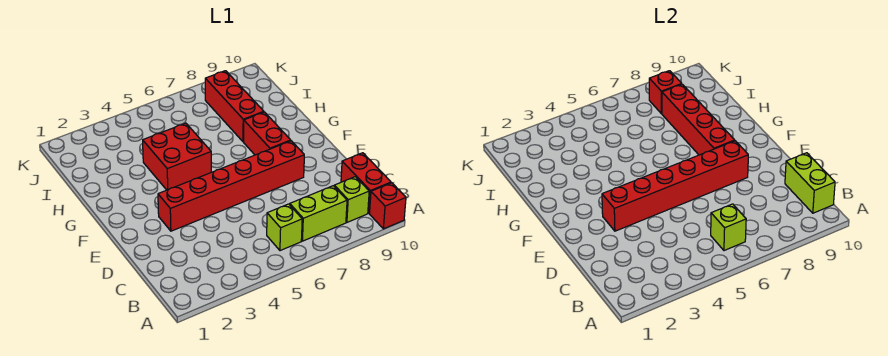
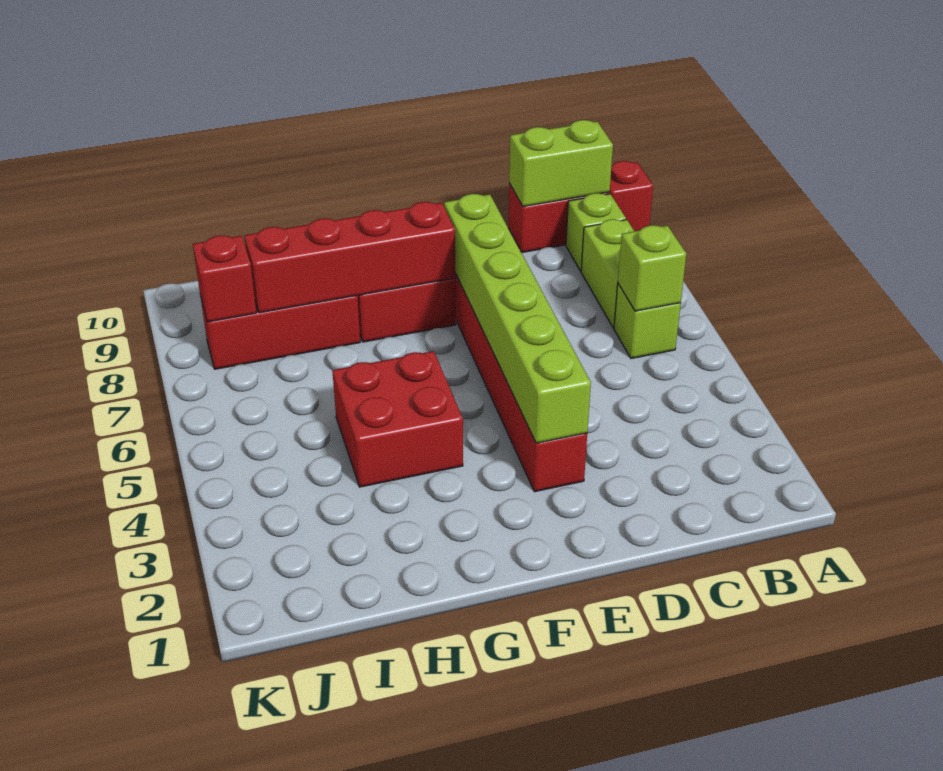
red brick E3:E8 level 2 -> lime brick E3:E8 level 2

